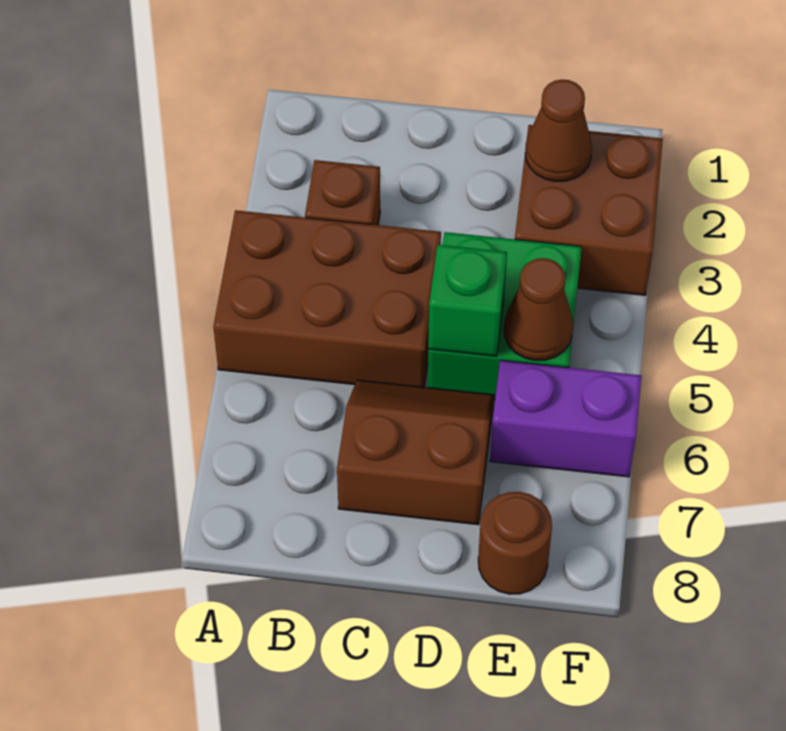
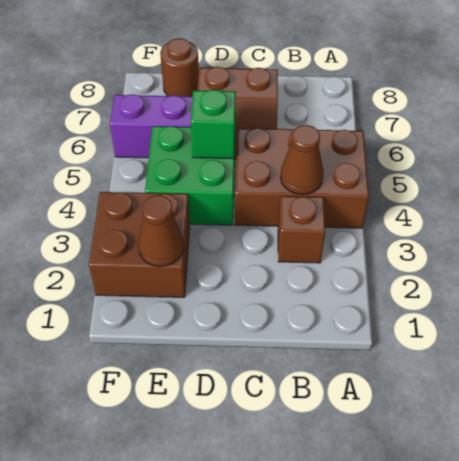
brown cone E5 level 2 -> brown cone B4 level 2

